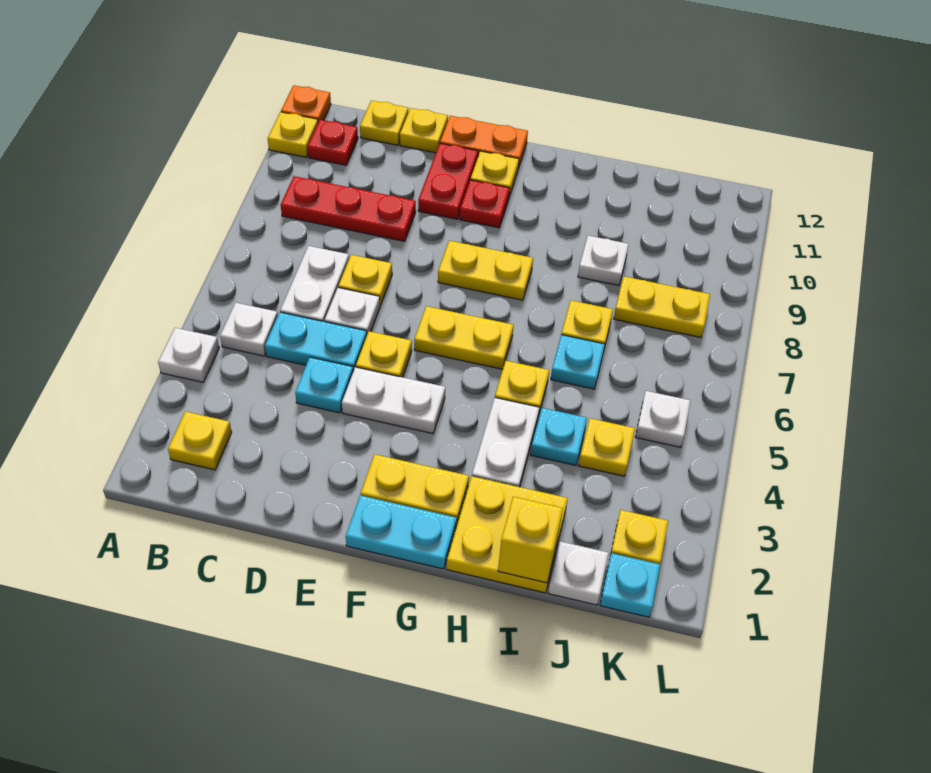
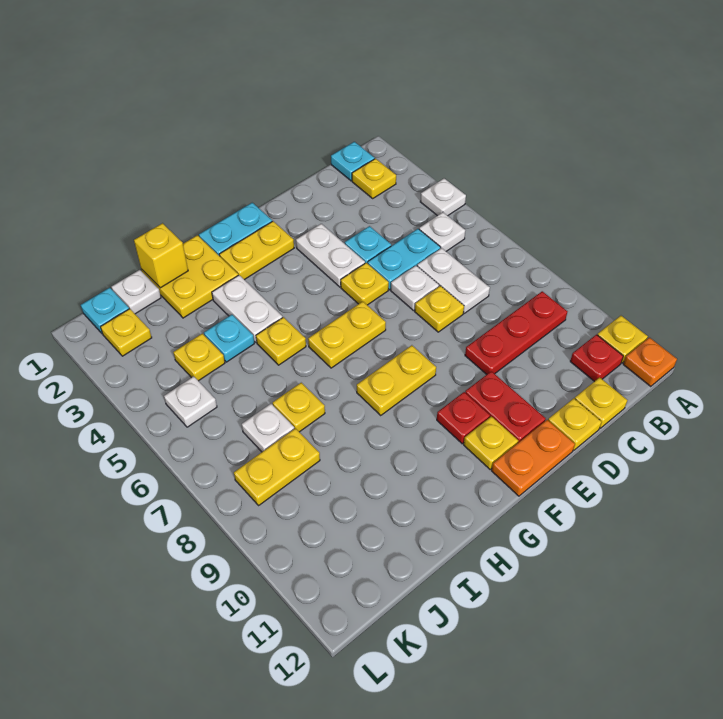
white plate E4:F4 level 1 -> white plate E3:E4 level 1
cyan plate I6 level 1 -> cyan plate B1 level 1
white plate I9 level 1 -> white plate J7 level 1

